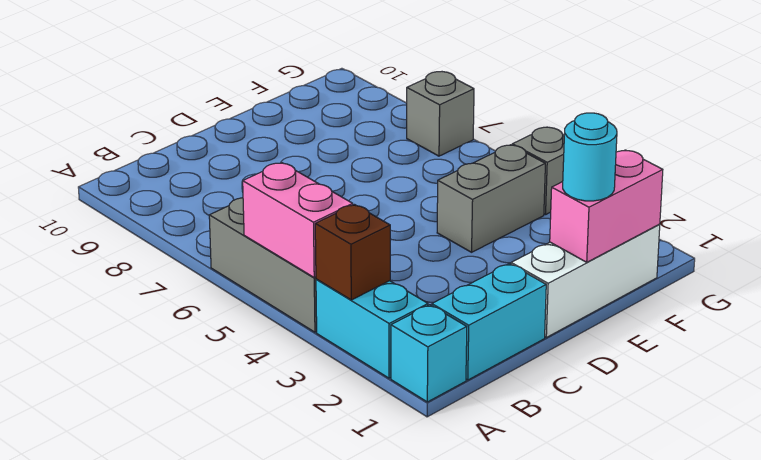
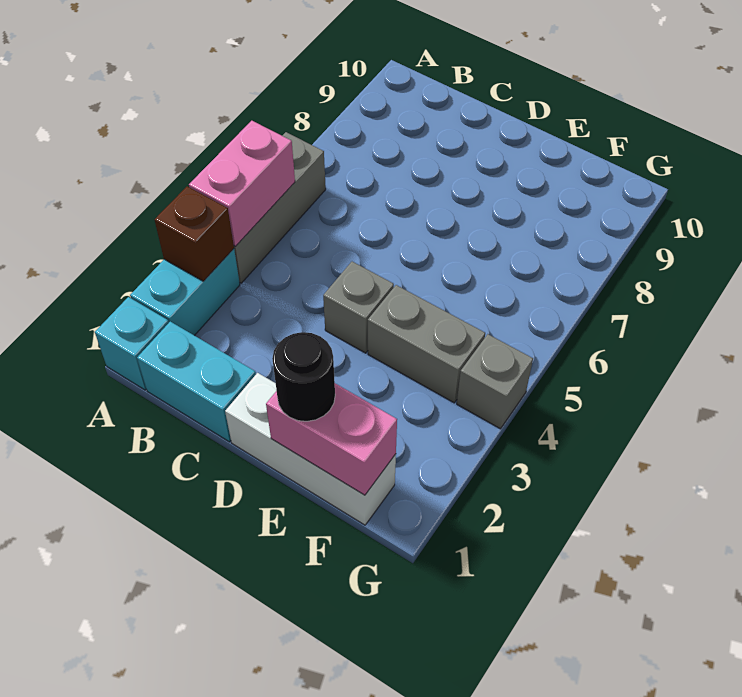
cyan round brick E1 level 3 -> black round brick E1 level 3
grey brick G7 level 1 -> grey brick D4 level 1

